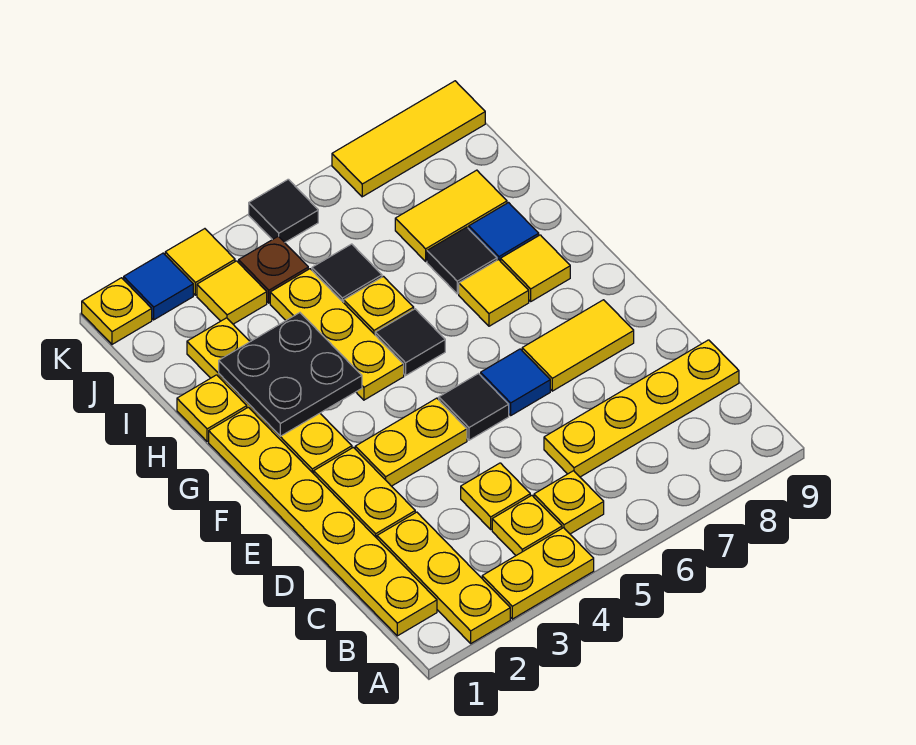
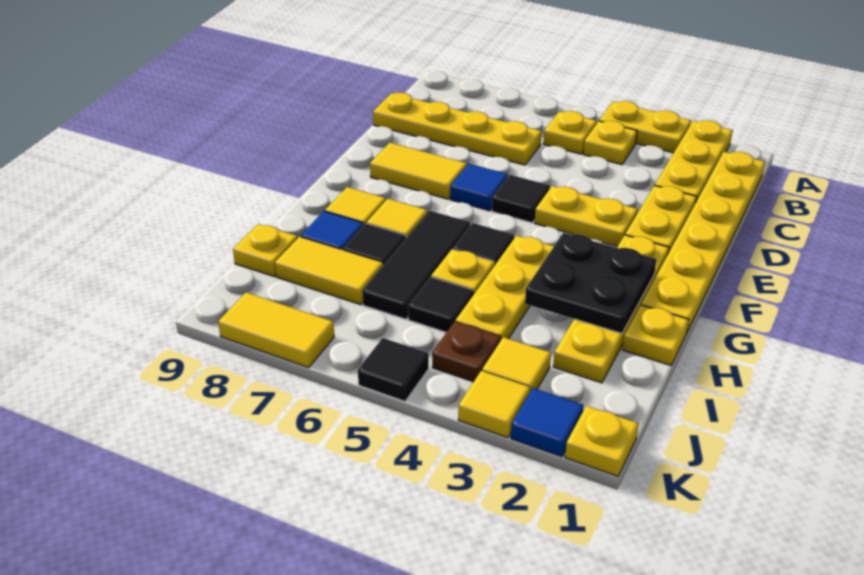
yellow plate C4 level 1 -> yellow plate I9 level 1
none -> black tile G6:I6 level 1
yellow tile K7:K9 level 1 -> yellow tile K7:K8 level 1

